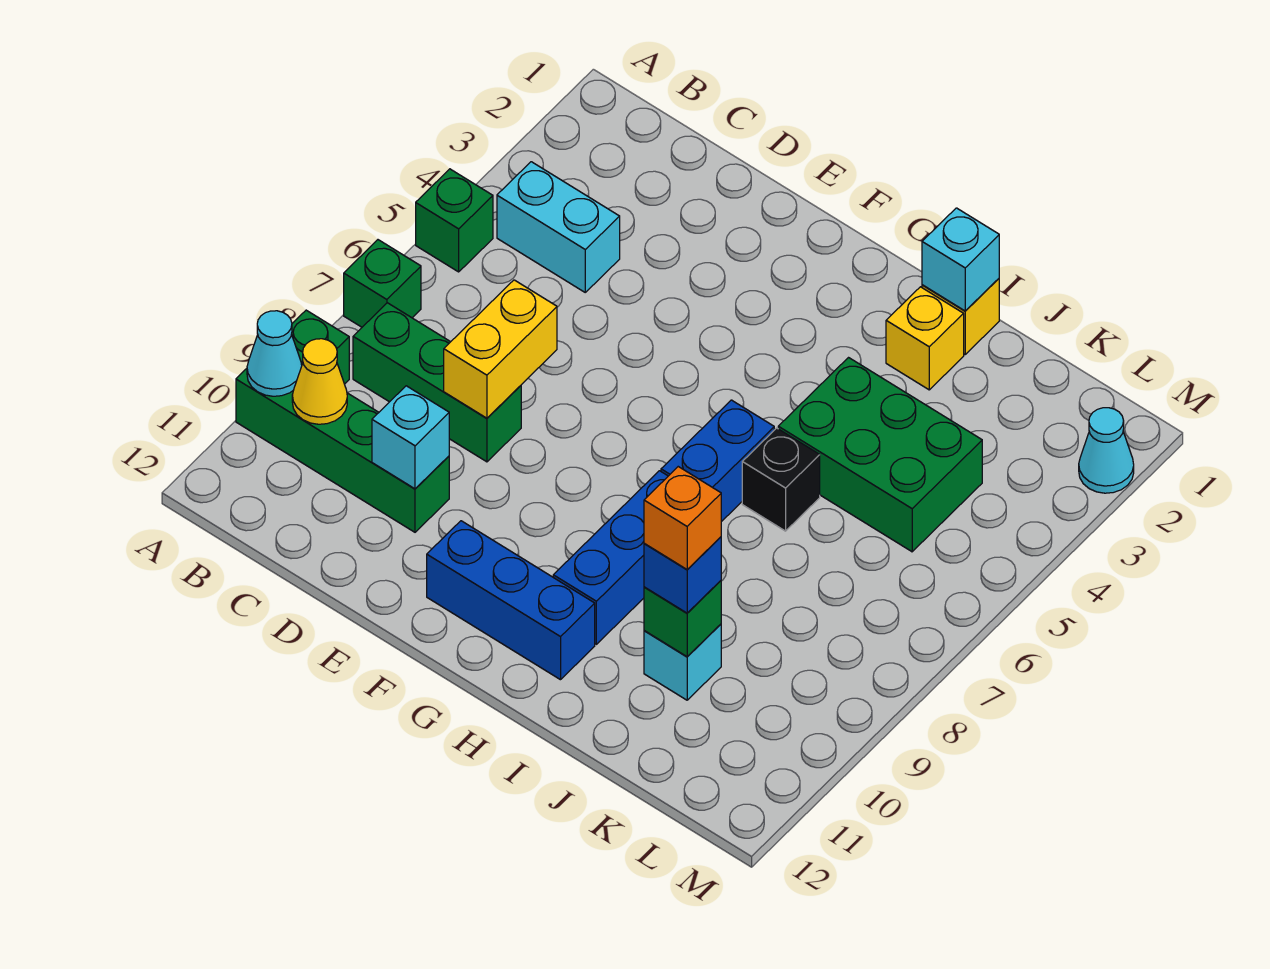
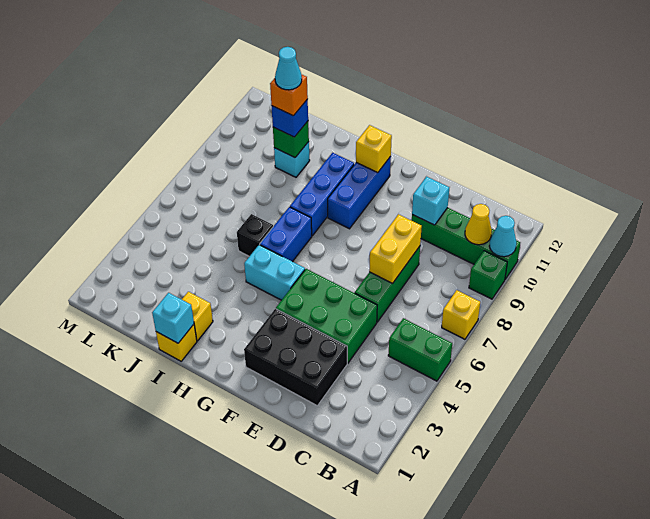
green brick A5 level 1 -> green brick A5:B5 level 1
green brick A7 level 1 -> yellow brick A7 level 1
cyan brick B4:C4 level 1 -> cyan brick G5:H5 level 1
green brick B8:D8 level 1 -> green brick D6:D8 level 1
none -> black brick D2:F3 level 1
blue brick F11:H11 level 1 -> blue brick G9:G11 level 1
none -> yellow brick G11 level 2
green brick I4:K5 level 1 -> green brick D4:F5 level 1
cyan cone M2 level 1 -> cyan cone J10 level 5

